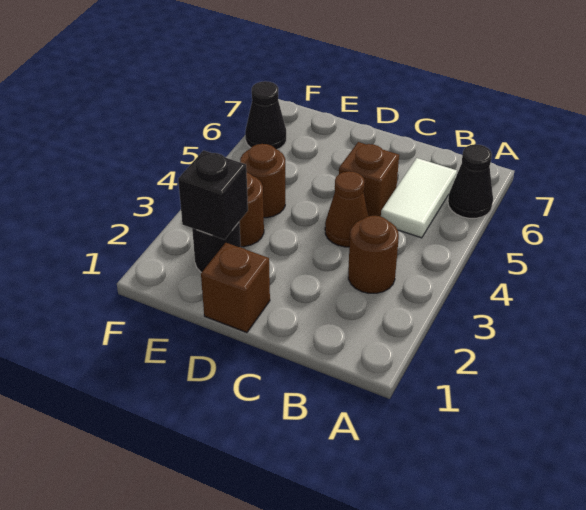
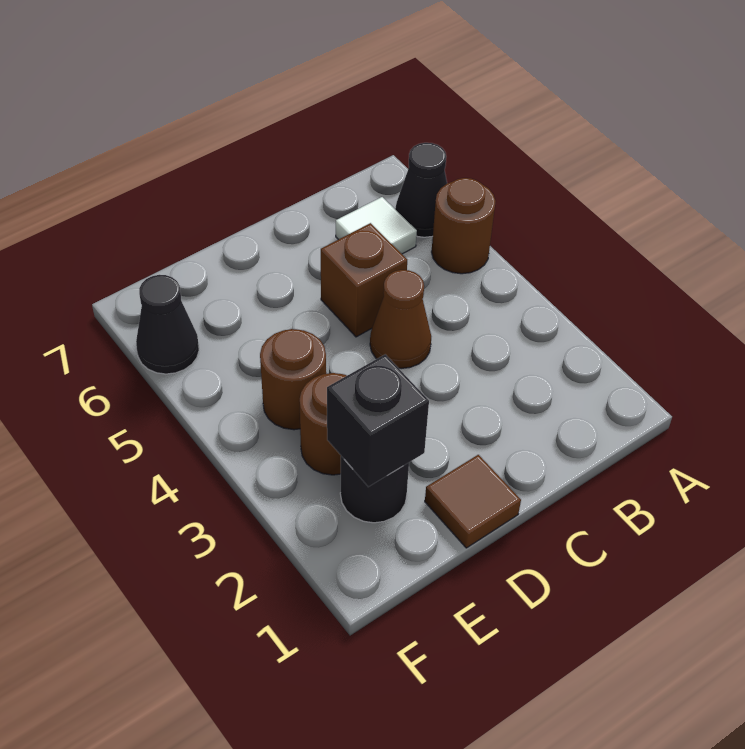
brown round brick B3 level 1 -> brown round brick A5 level 1
white tile B5:B6 level 1 -> white tile B6 level 1
brown brick D1 level 1 -> brown tile D1 level 1

